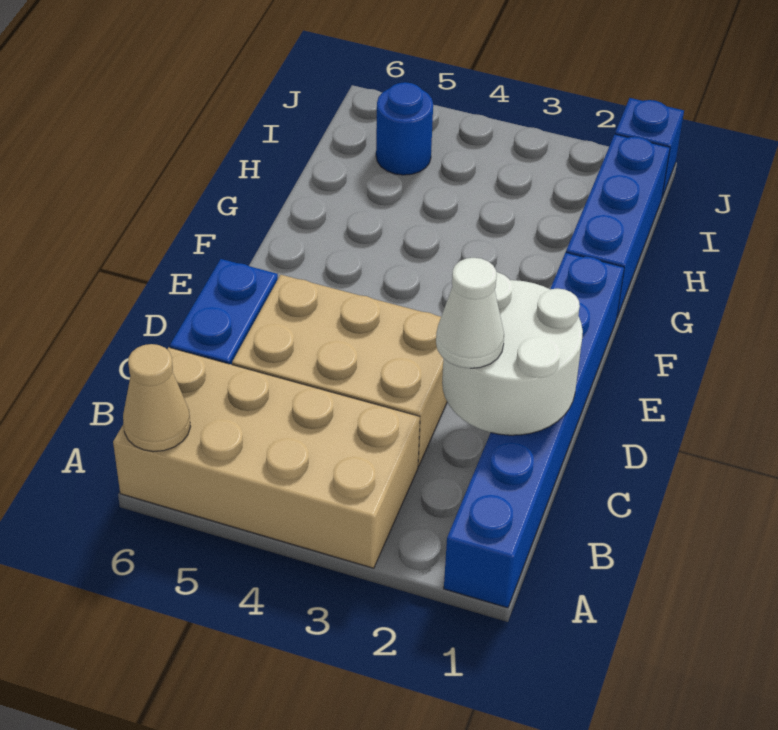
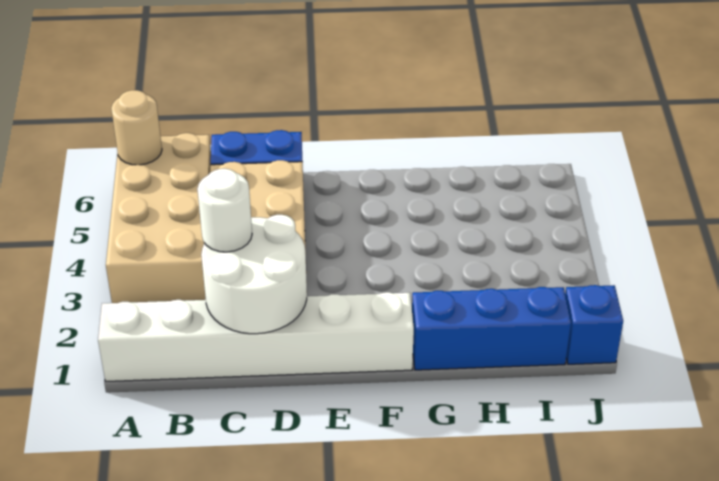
blue brick A1:F1 level 1 -> white brick A1:F1 level 1
tan cone A6 level 2 -> tan round brick A6 level 2
white cone C2 level 3 -> white round brick C2 level 3
blue round brick I5 level 1 -> none

